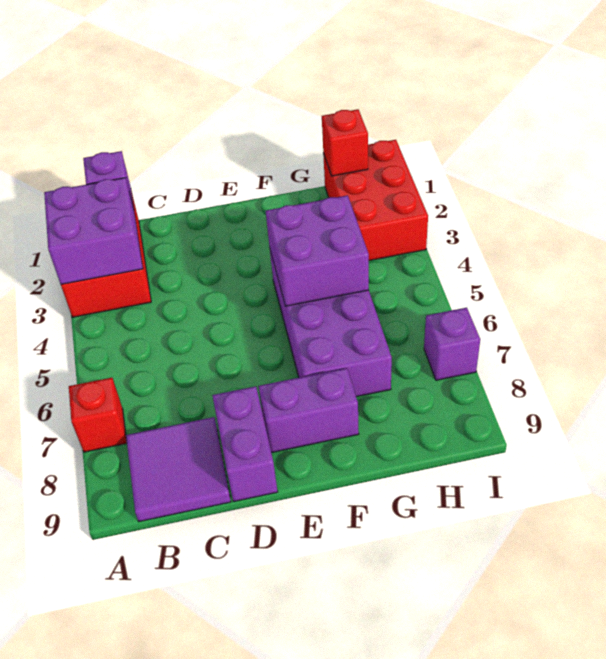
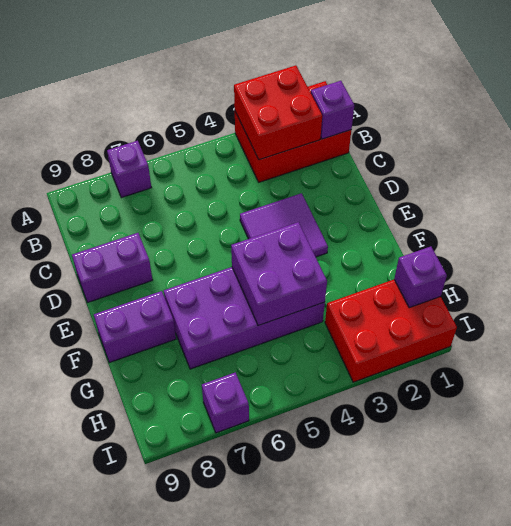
purple brick A2:B3 level 2 -> red brick A2:B3 level 2
red brick A7 level 1 -> purple brick A7 level 1
purple tile B8:C9 level 1 -> purple tile D3:E4 level 1
purple brick E8:F8 level 1 -> purple brick F8:F9 level 1
red brick H1 level 2 -> purple brick H1 level 2

